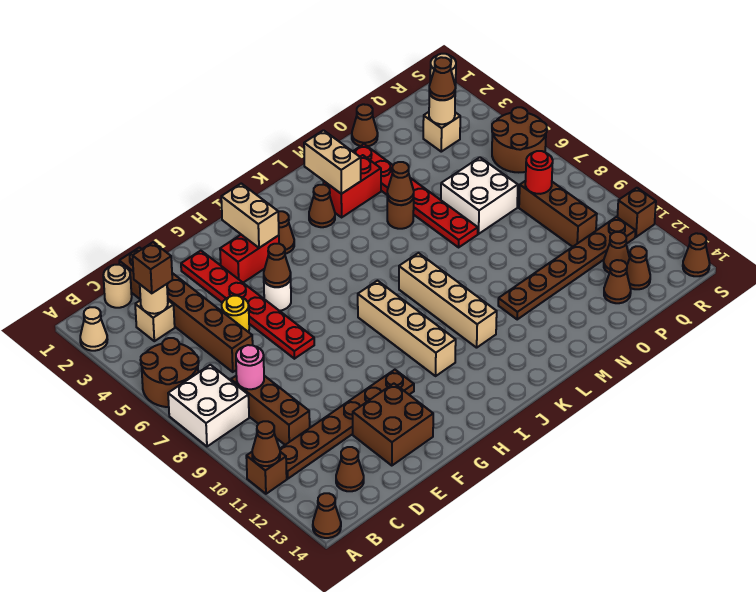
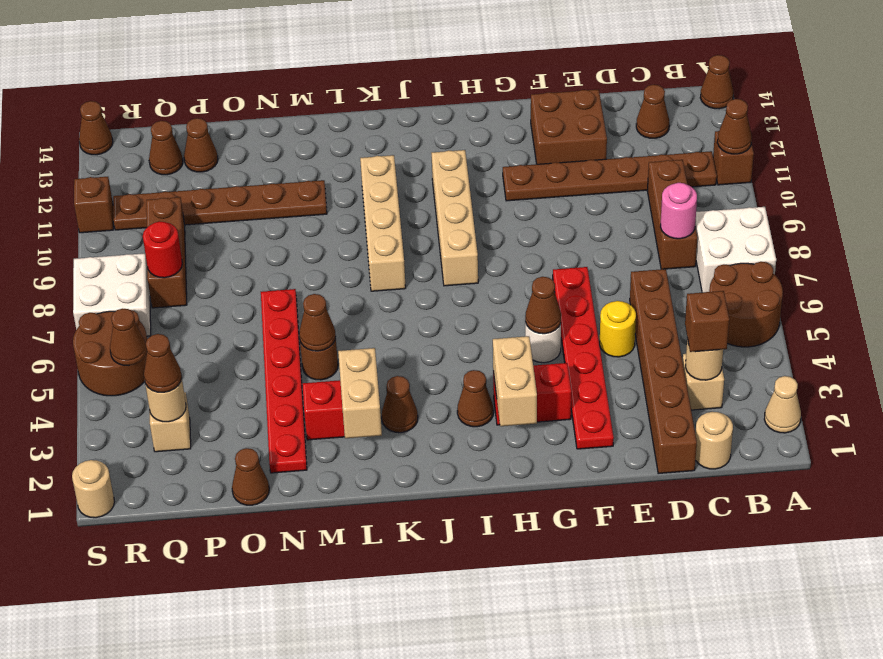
white brick O6:P7 level 1 -> white brick R7:S8 level 1
brown cone Q12 level 1 -> brown cone R5 level 2

